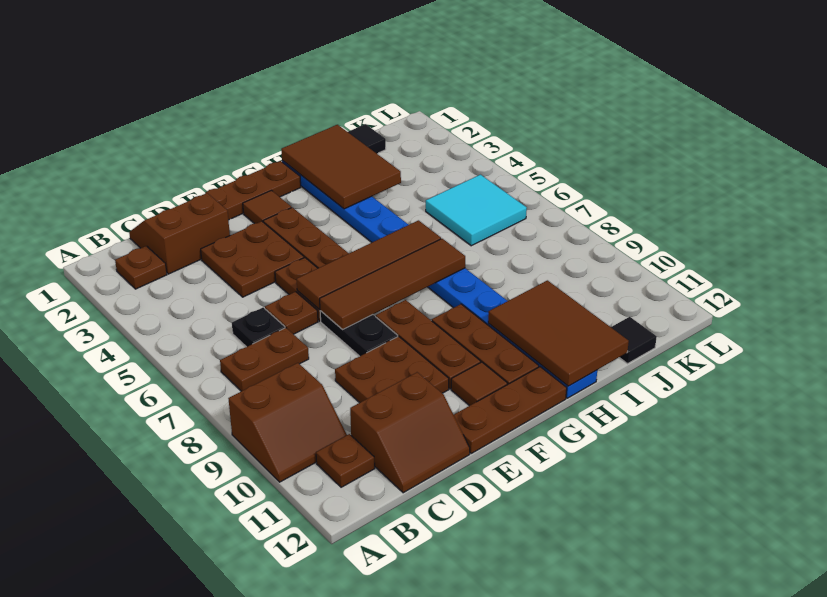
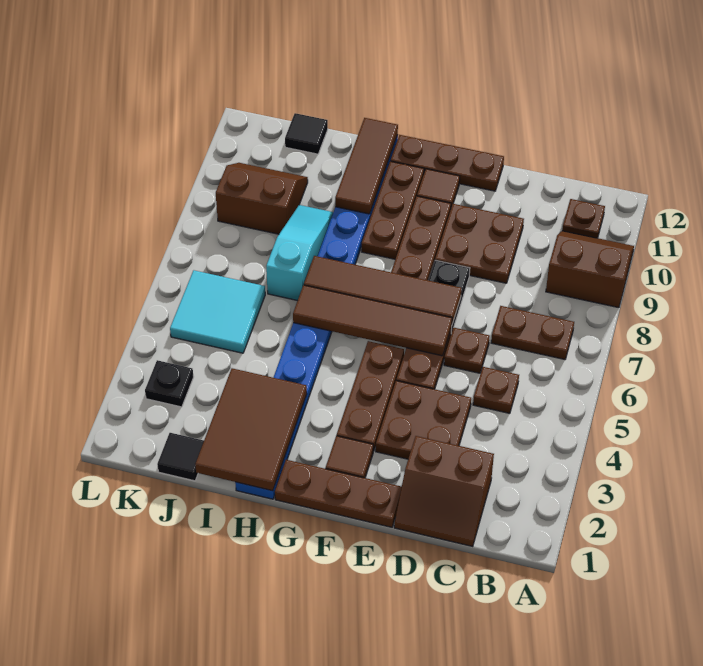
brown plate B2 level 1 -> brown plate C5 level 1
black plate C6 level 1 -> black plate K3 level 1
brown slope C11:D12 level 1 top 11 -> brown slope J9:K10 level 1 top 9
brown tile H10:I12 level 2 -> brown tile H10:H12 level 2
none -> cyan slope I7:I9 level 1 top 7

